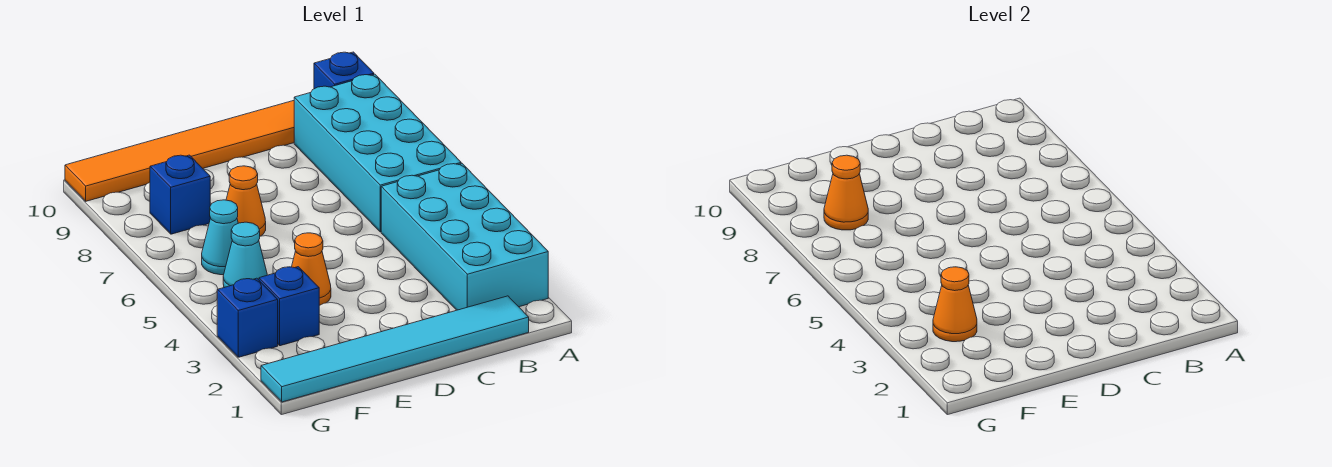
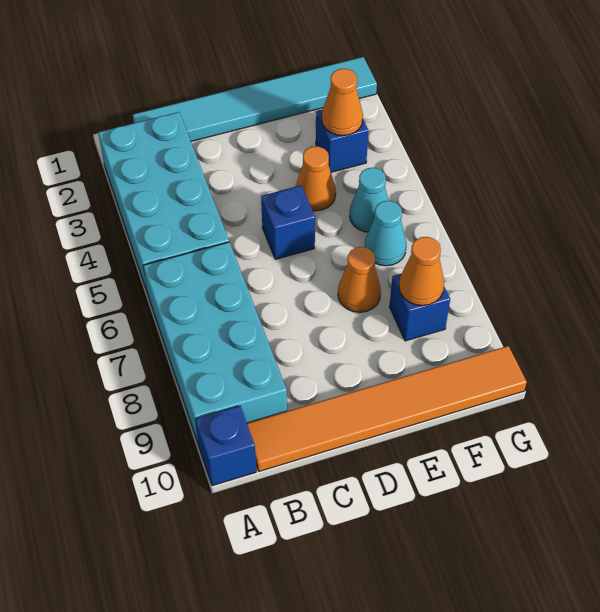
blue brick G3 level 1 -> blue brick D5 level 1

